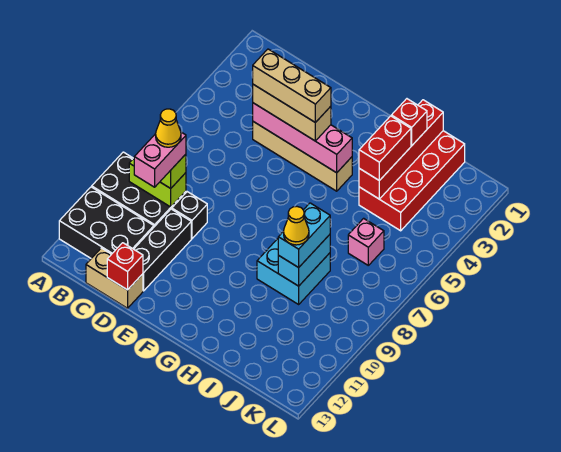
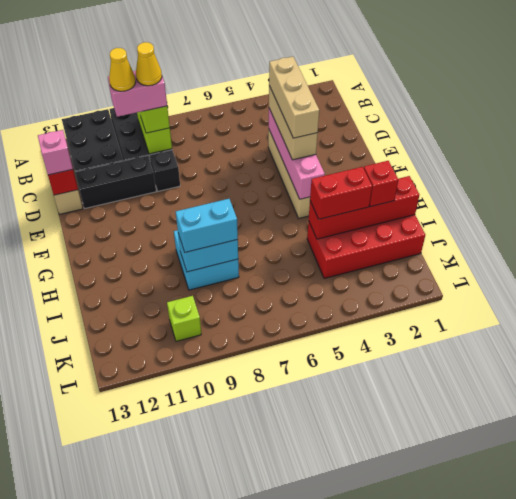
yellow cone I9 level 4 -> yellow cone C10 level 5
pink brick J6 level 1 -> pink brick D13 level 3
none -> lime brick K10 level 1

